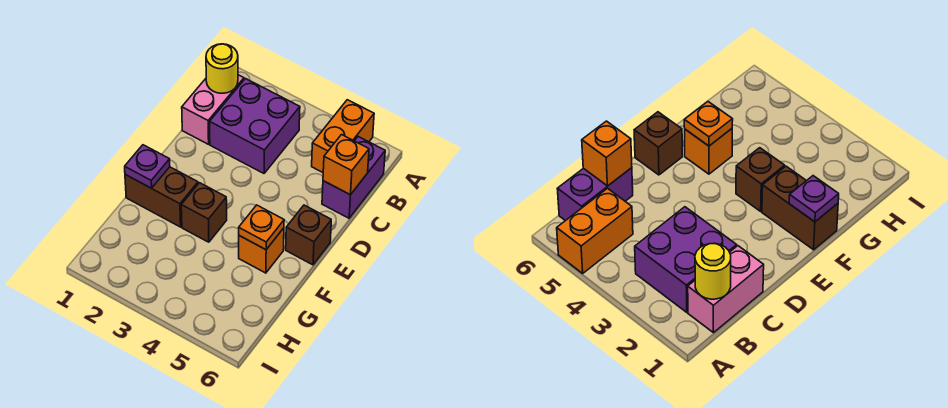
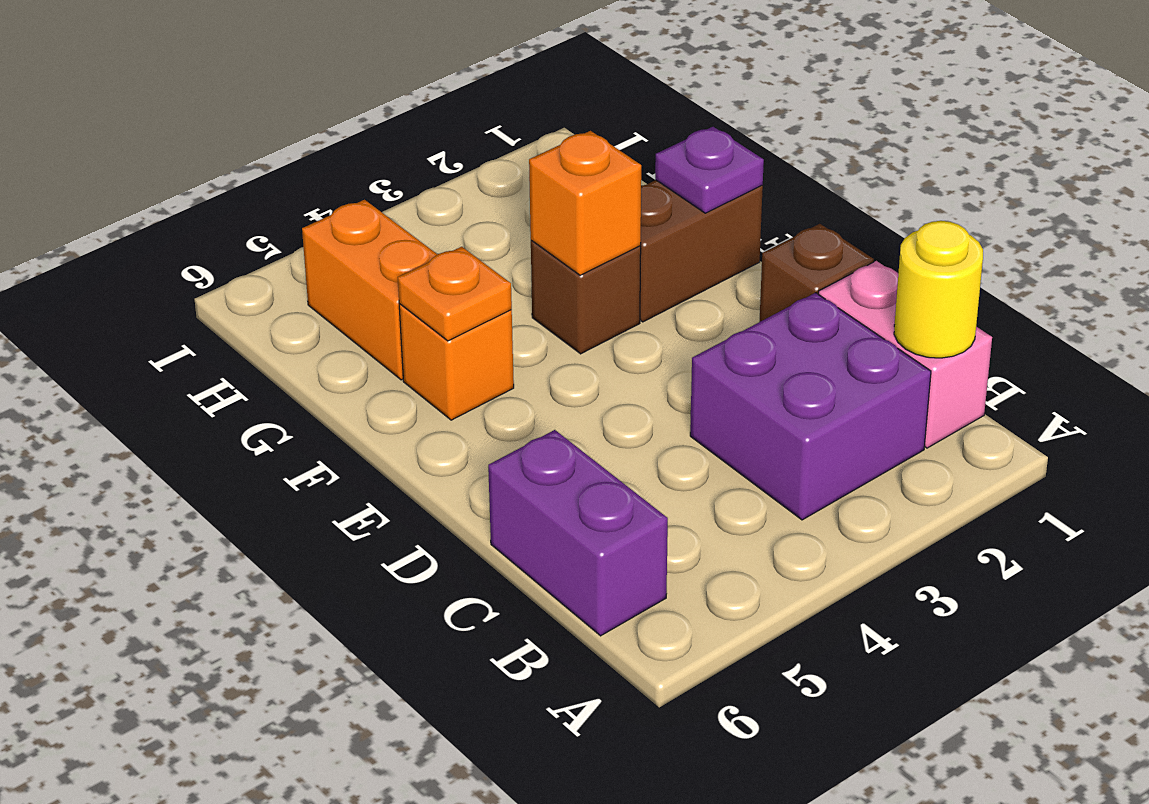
orange brick A5:B5 level 1 -> orange brick G5:H5 level 1
orange brick C6 level 2 -> orange brick F3 level 2
brown brick E6 level 1 -> brown brick D1 level 1

